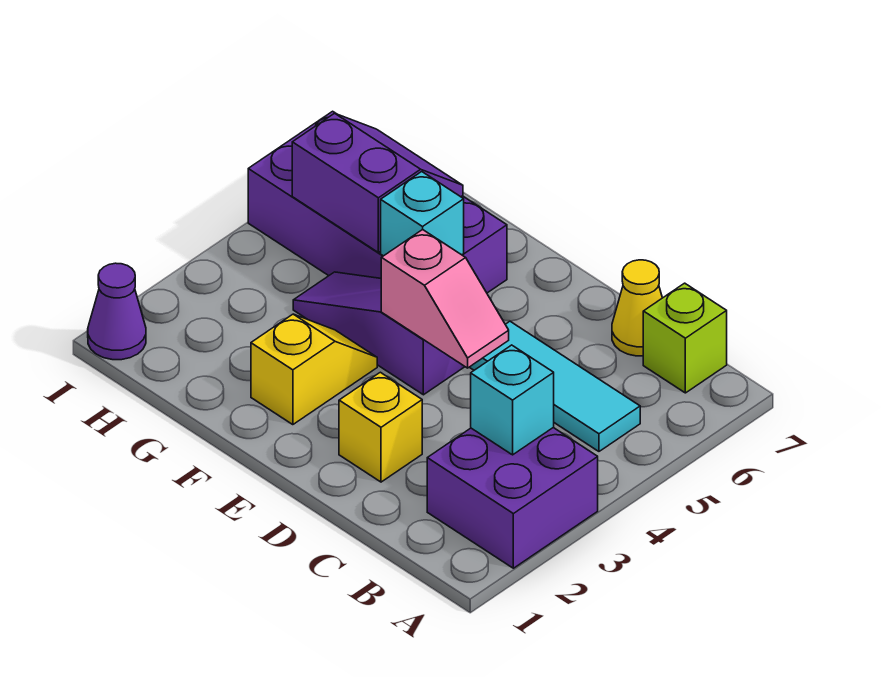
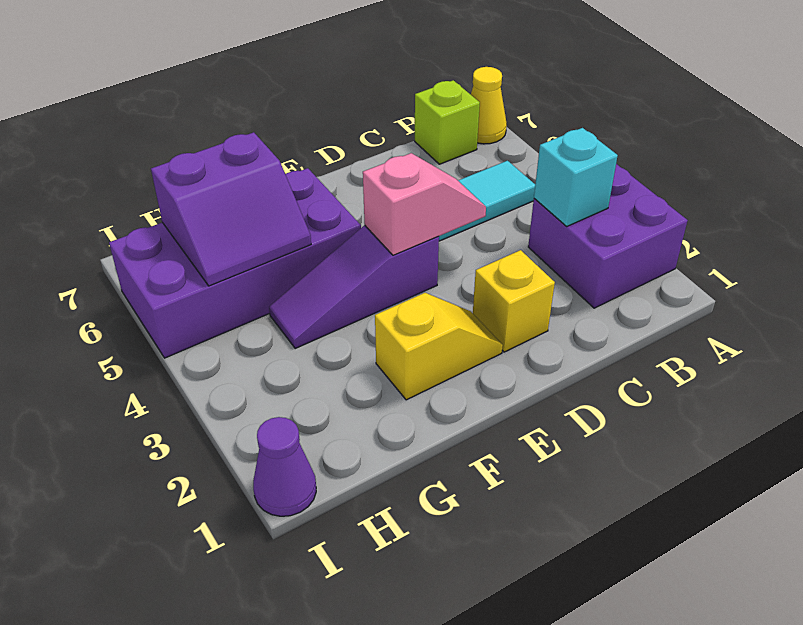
yellow cone C7 level 1 -> yellow cone A7 level 1
yellow slope F2:F3 level 1 top 2 -> yellow slope E2:F2 level 1 top F
cyan brick F5 level 2 -> none
purple slope G5:H6 level 2 top 5 -> purple slope G5:H6 level 2 top 6

